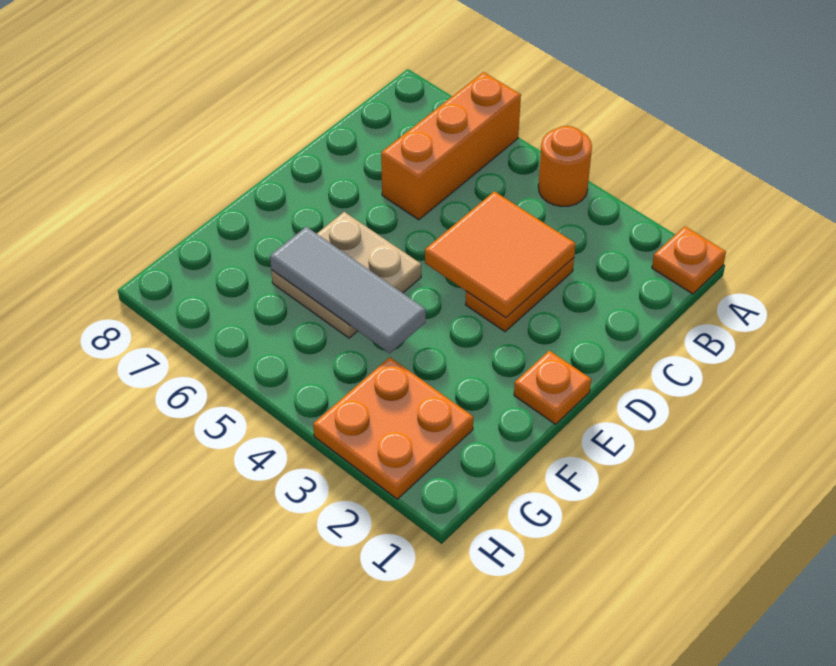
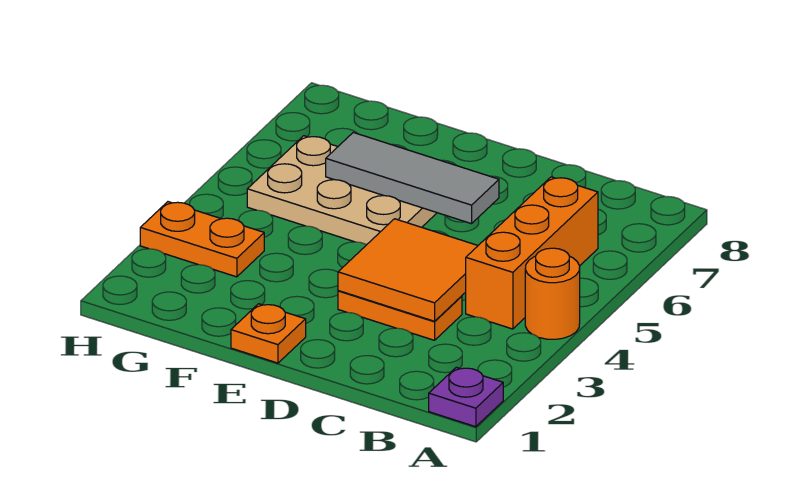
orange plate A1 level 1 -> purple plate A1 level 1
orange brick A6:C6 level 1 -> orange brick B4:B6 level 1
tan plate E5:F6 level 1 -> tan plate E5:G6 level 1
grey tile F4:F6 level 2 -> grey tile D6:F6 level 2
orange plate G2:H3 level 1 -> orange plate G3:H3 level 1

